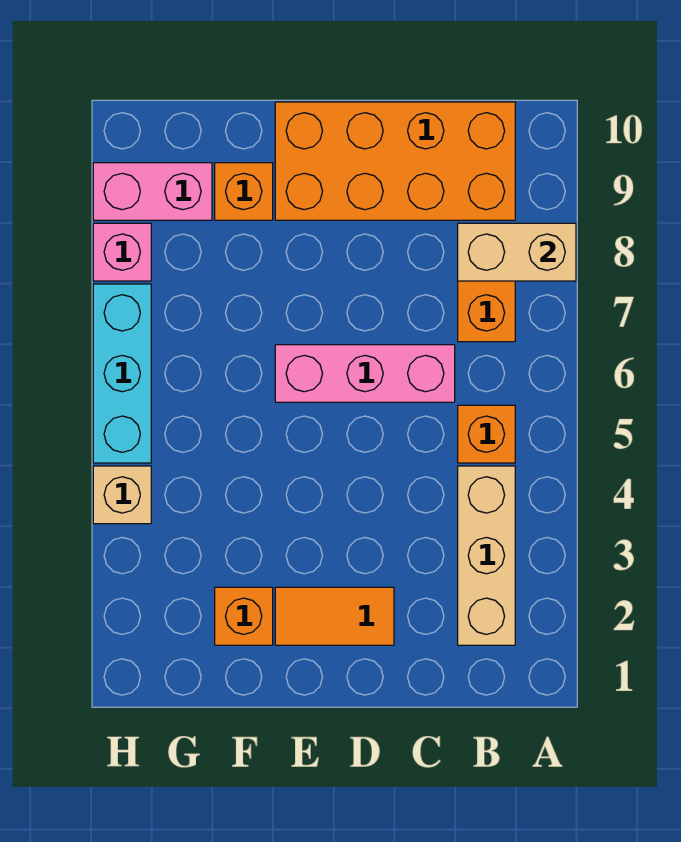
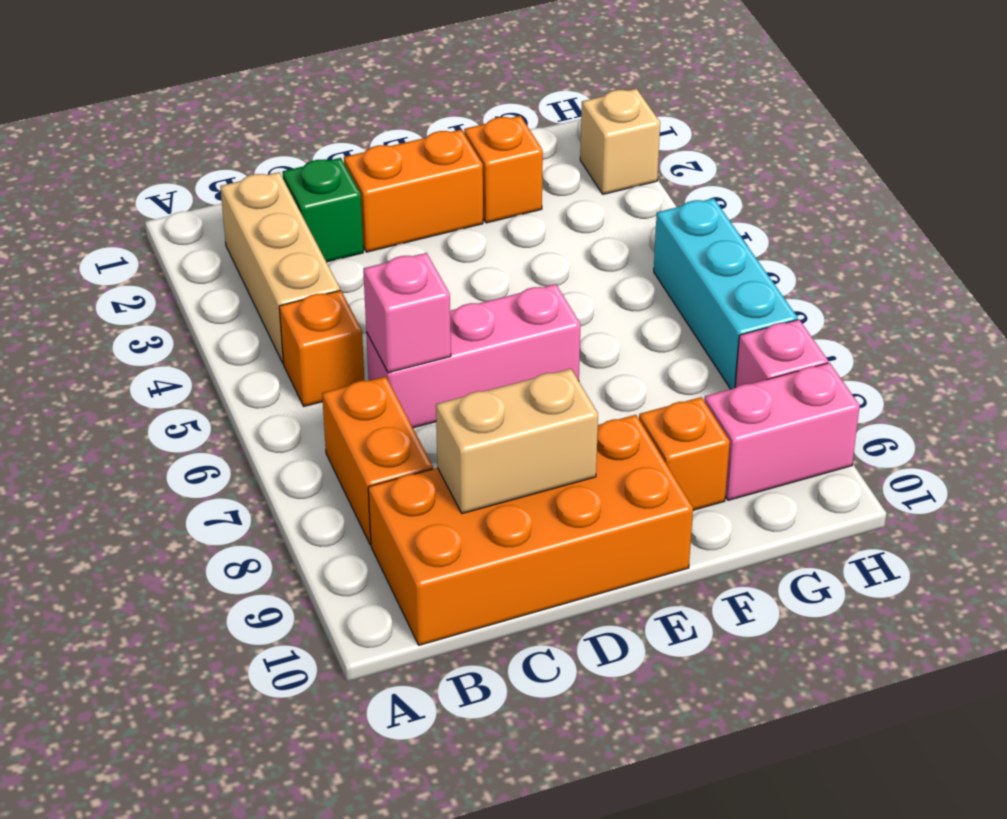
tan brick A8:B8 level 2 -> tan brick C9:D9 level 2
none -> green brick C2 level 1
none -> pink brick C6 level 2
orange tile D2:E2 level 1 -> orange brick D2:E2 level 1
tan brick H4 level 1 -> tan brick H2 level 1

